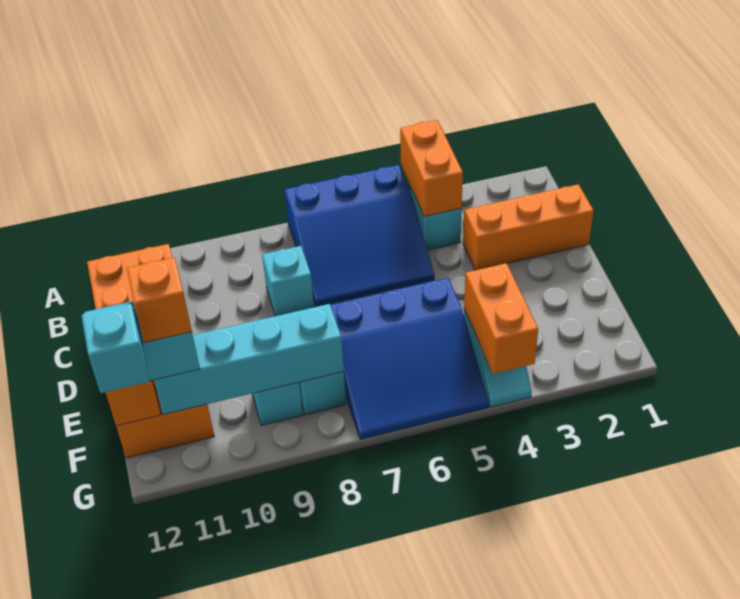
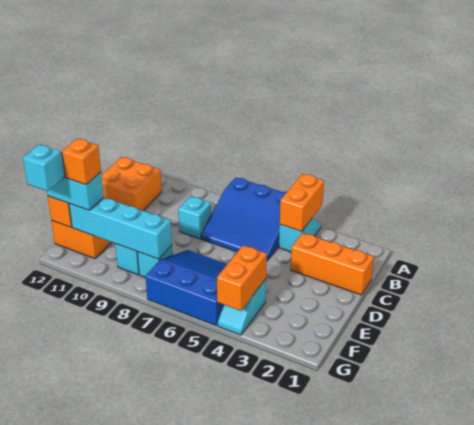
blue slope E5:G7 level 1 top E -> blue slope E5:G7 level 1 top G

